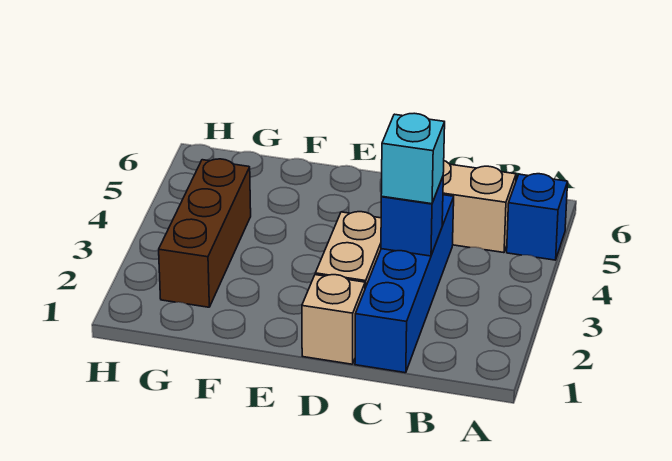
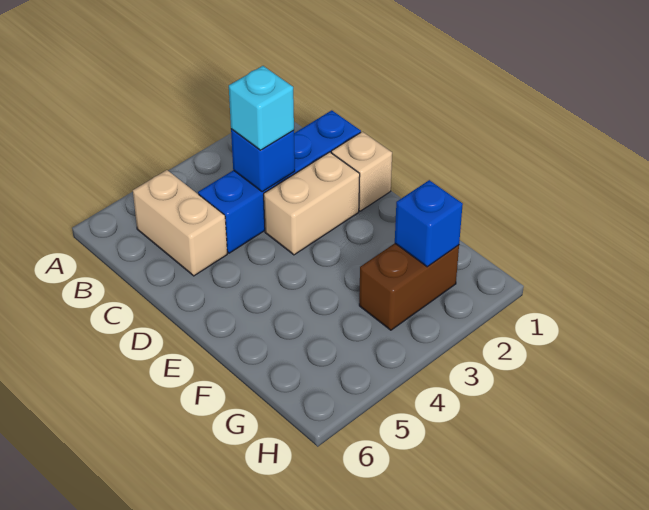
blue brick A5 level 1 -> blue brick G2 level 2
brown brick G2:G4 level 1 -> brown brick G2:G3 level 1

